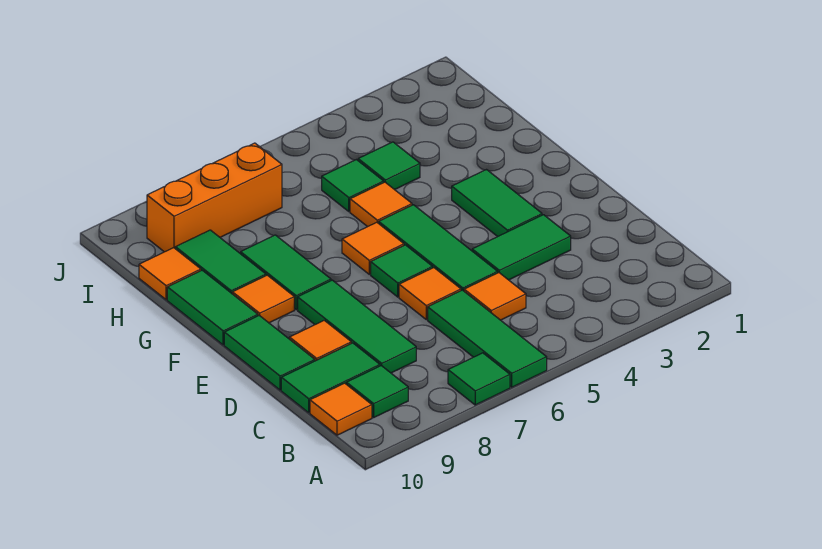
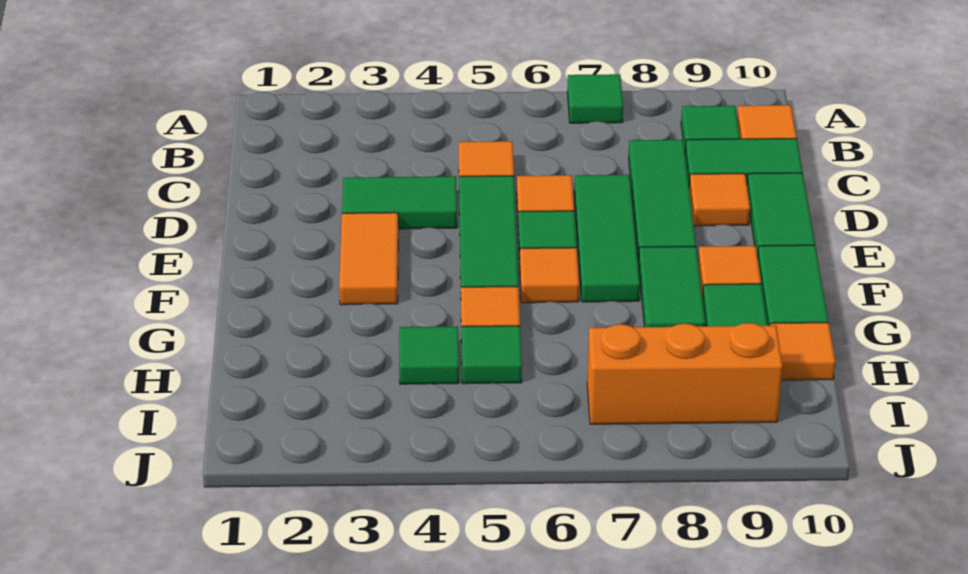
green tile A6:C6 level 1 -> green tile D7:F7 level 1
green tile E3:F3 level 1 -> orange tile E3:F3 level 1

